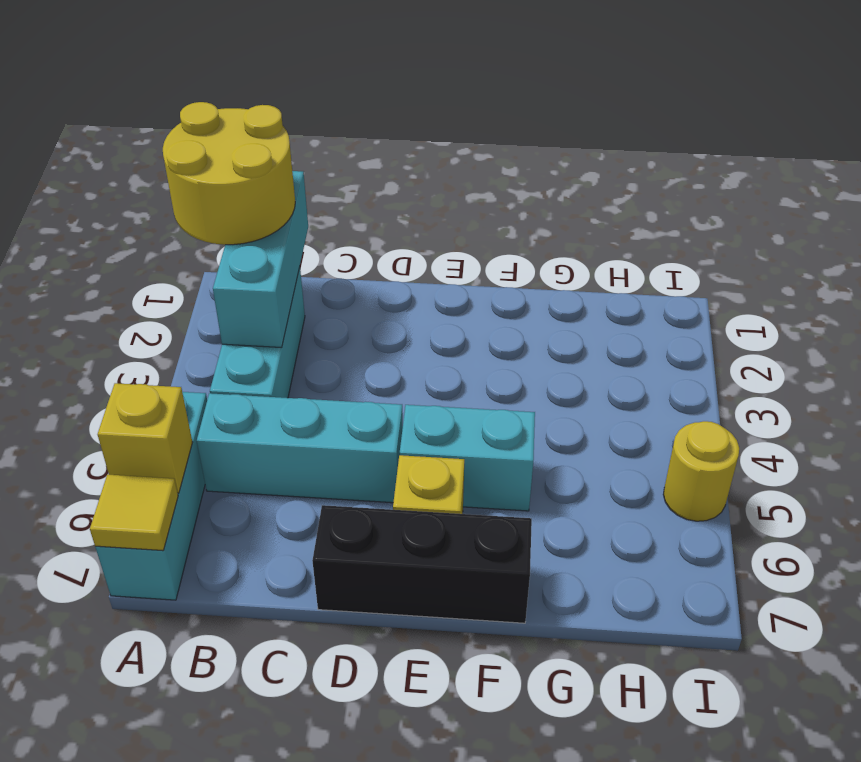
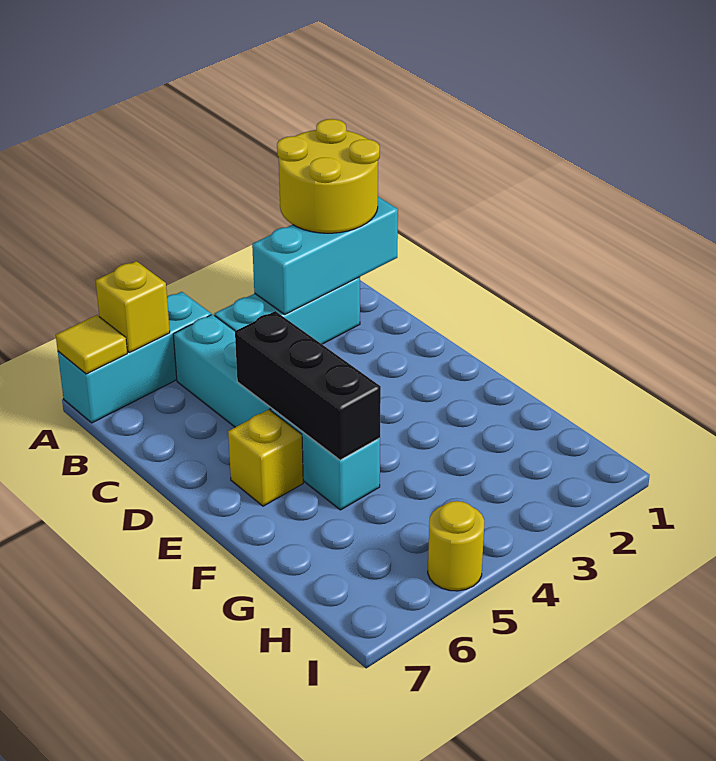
black brick D7:F7 level 1 -> black brick D5:F5 level 2

